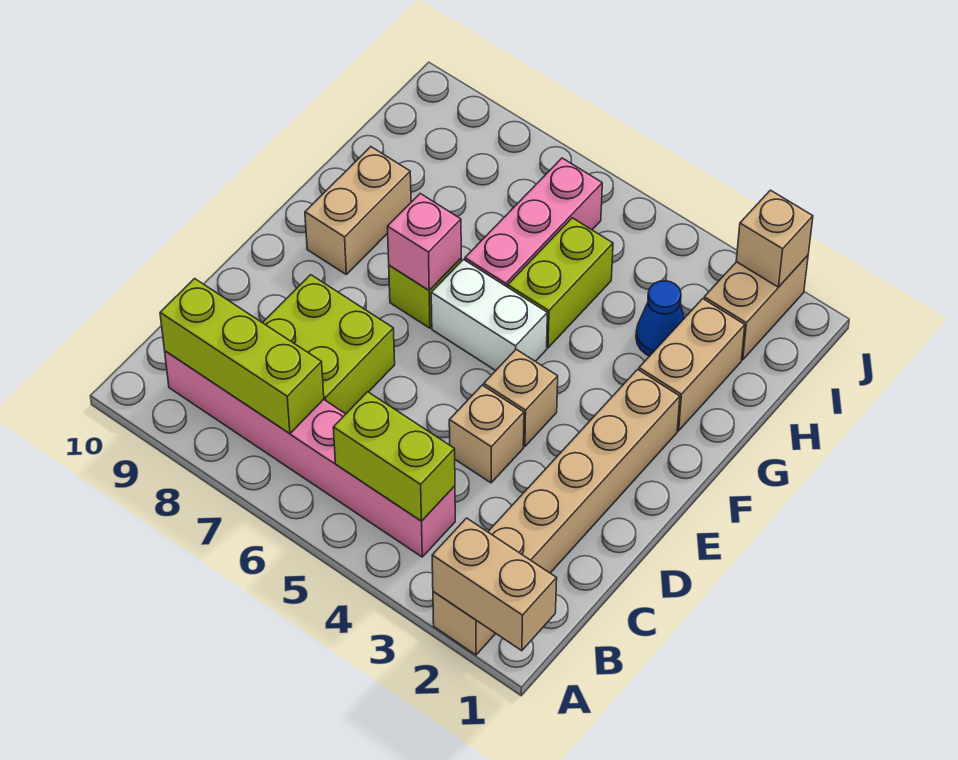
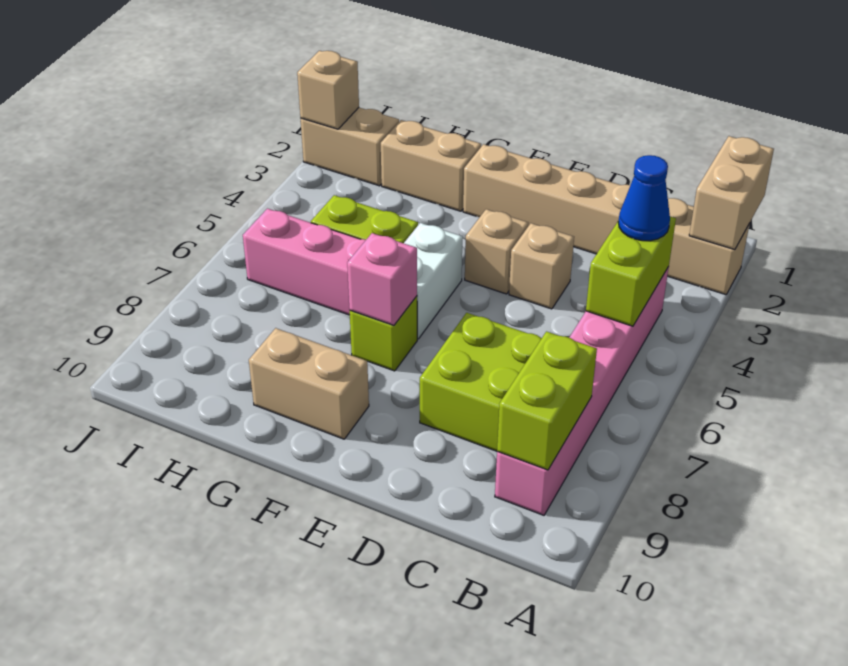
lime brick B7:B9 level 2 -> lime brick B8:B9 level 2
blue cone H3 level 1 -> blue cone B4 level 3

